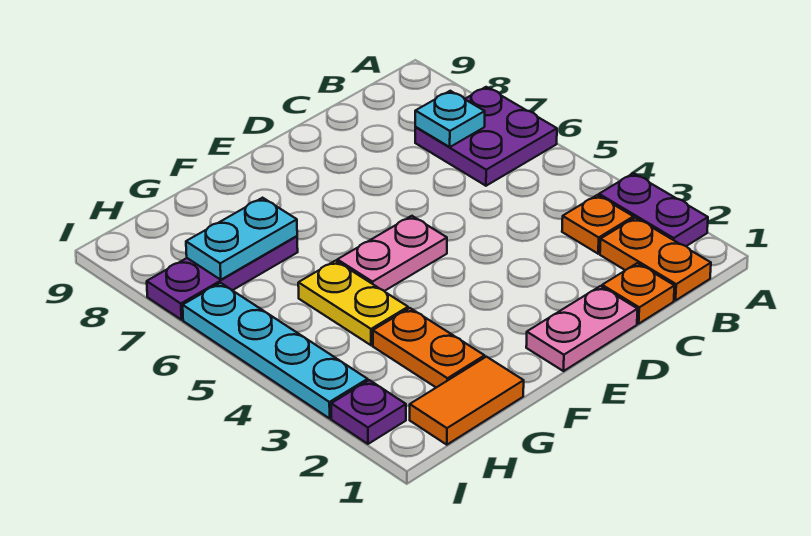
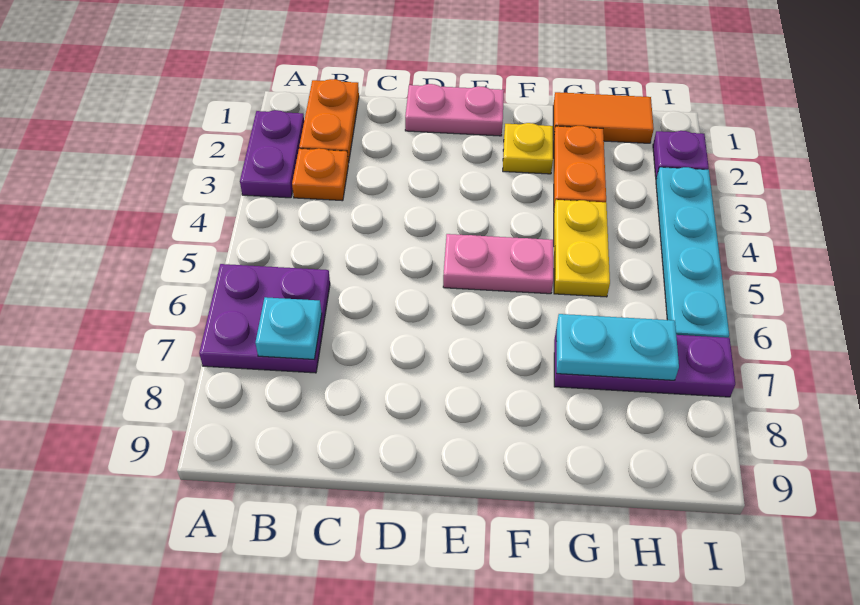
orange plate C1 level 1 -> none
none -> yellow plate F2 level 1

